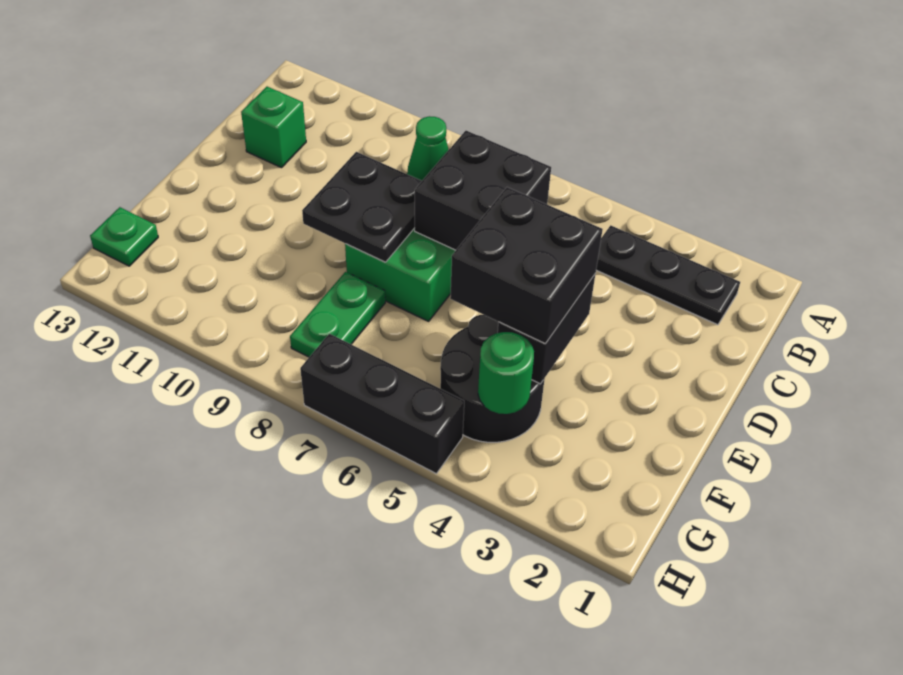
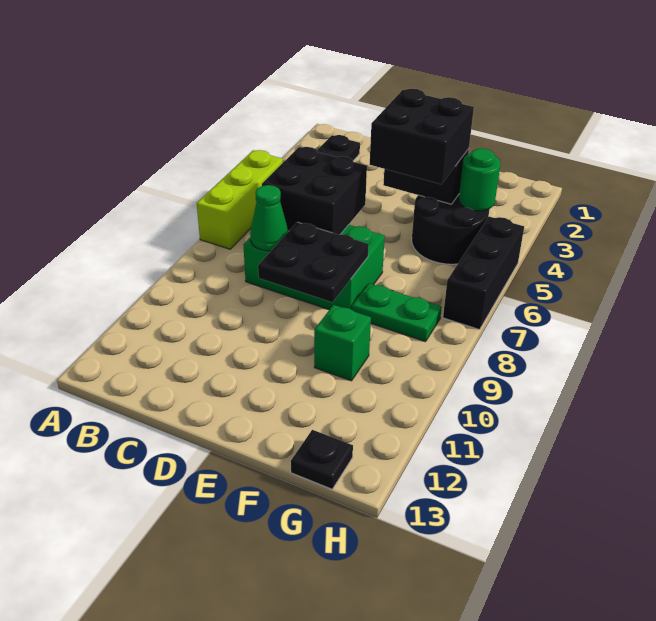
none -> lime brick A5:A7 level 1
green brick C12 level 1 -> green brick F10 level 1
green plate G13 level 1 -> black plate G13 level 1

